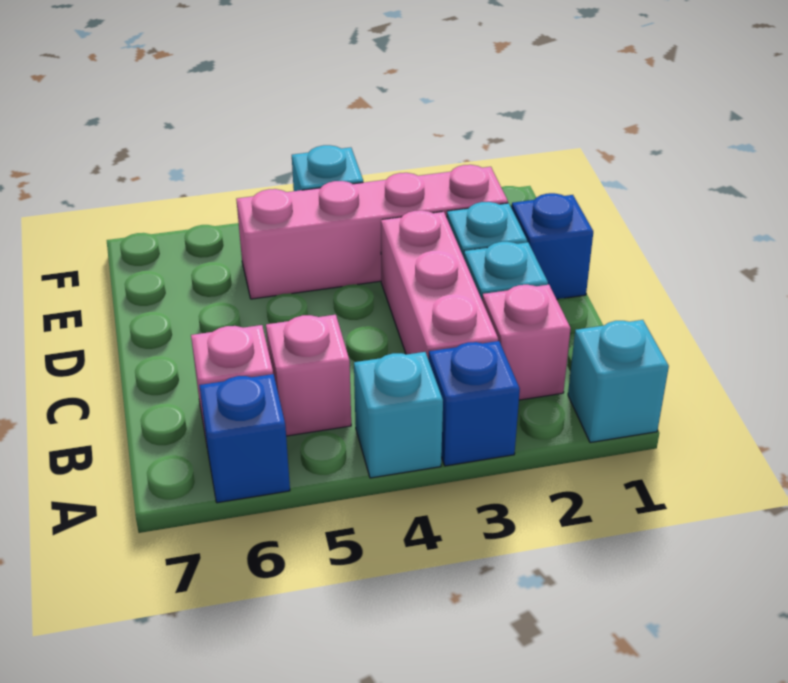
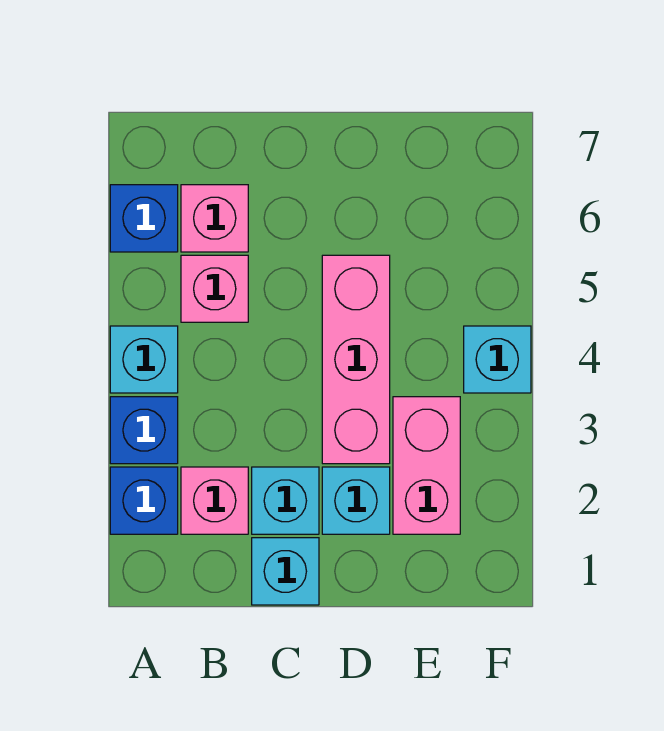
cyan brick A1 level 1 -> cyan brick C1 level 1
pink brick B3:D3 level 1 -> pink brick D3:D5 level 1
blue brick D1 level 1 -> blue brick A2 level 1
pink brick E2:E5 level 1 -> pink brick E2:E3 level 1

